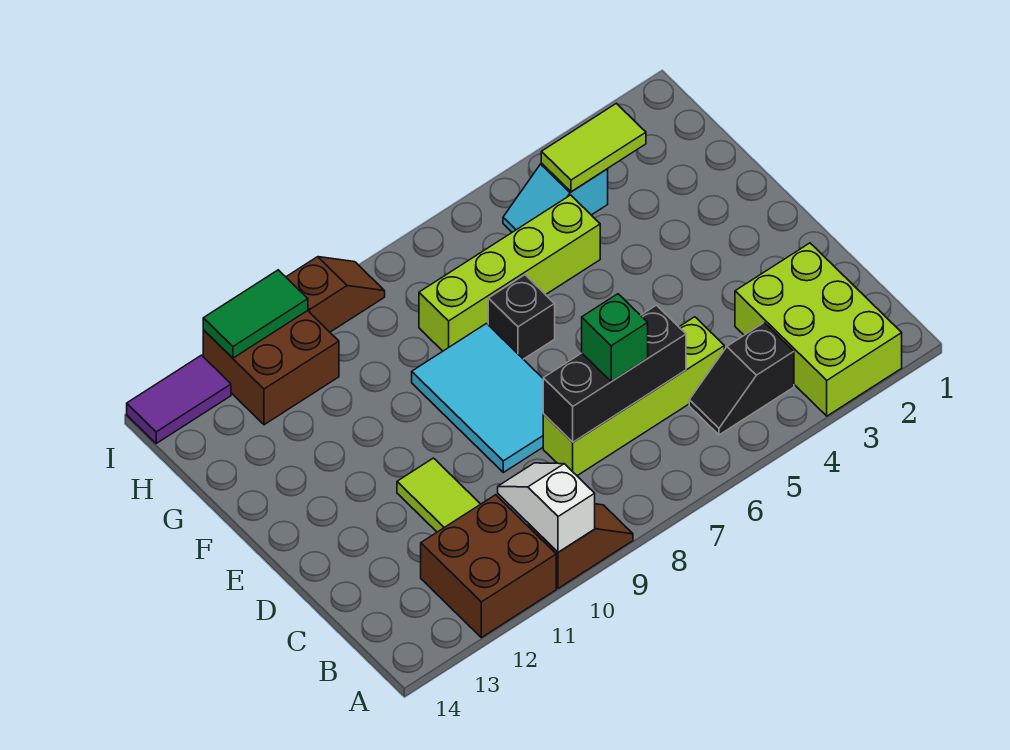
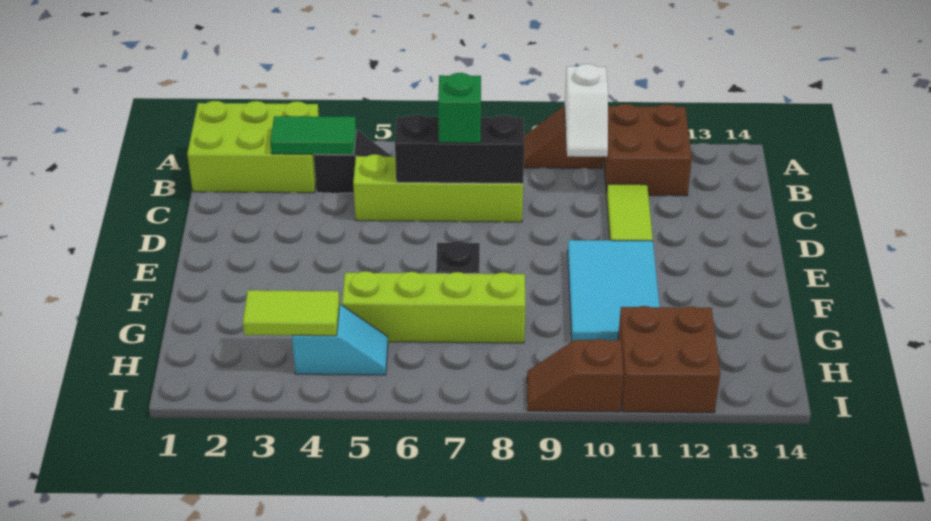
lime brick A2:C3 level 1 -> lime brick A1:B3 level 1
cyan tile D8:F9 level 1 -> cyan tile E10:G11 level 1
green tile I11:I12 level 2 -> green tile B3:B4 level 2
purple tile I13:I14 level 1 -> none

